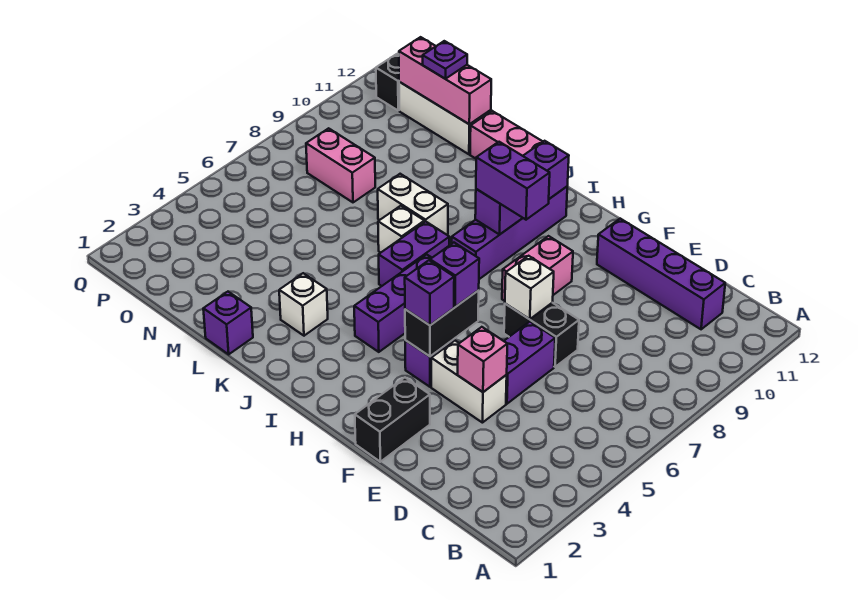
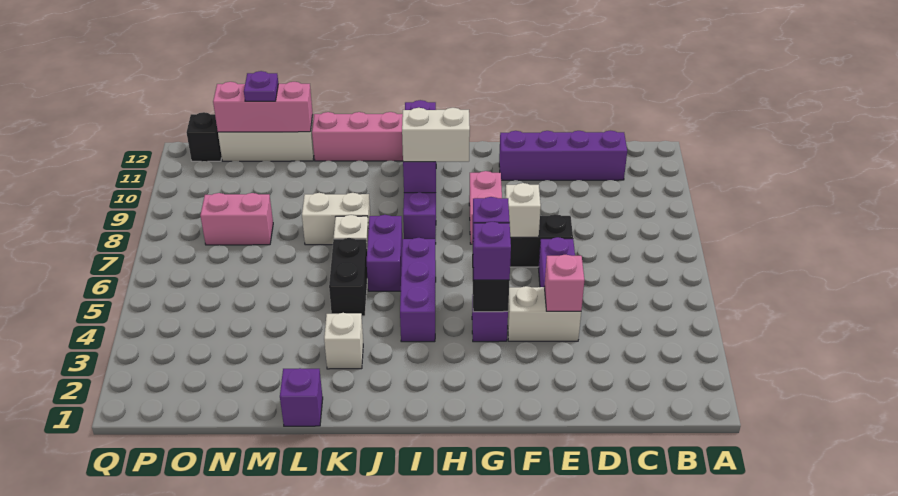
black brick F1:F2 level 1 -> black brick K5:K6 level 1
purple brick H9:I9 level 3 -> white brick H9:I9 level 3

